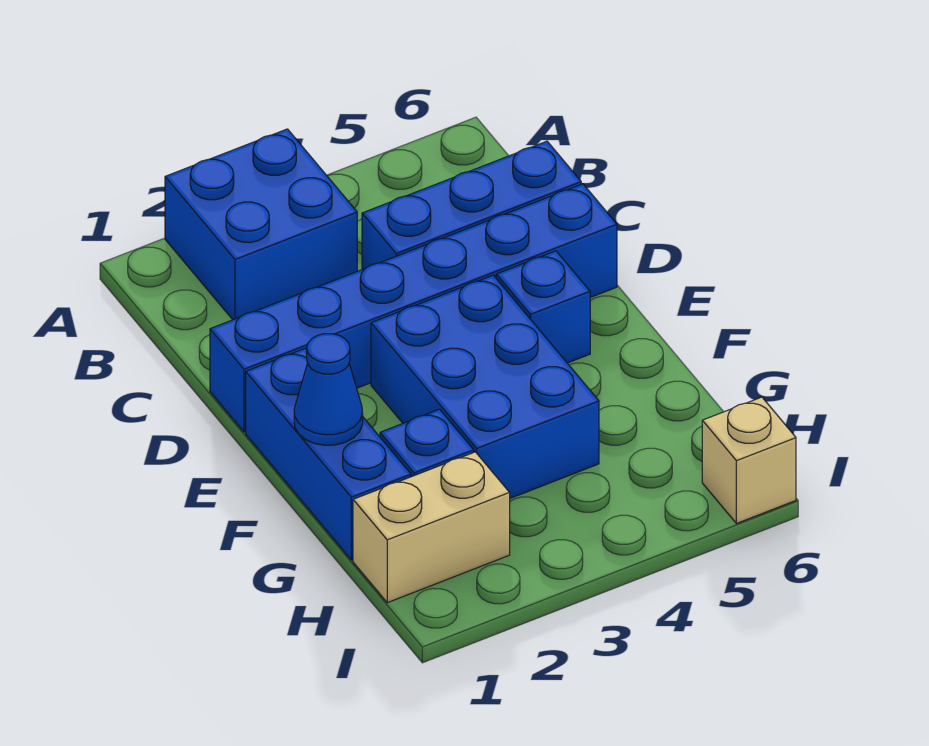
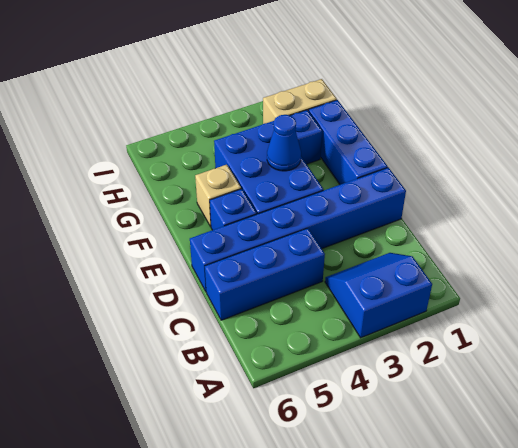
blue brick A2:B3 level 1 -> blue slope A2:B3 level 1 top A
blue cone F1 level 2 -> blue cone F3 level 2
tan brick I6 level 1 -> tan brick F5 level 1

